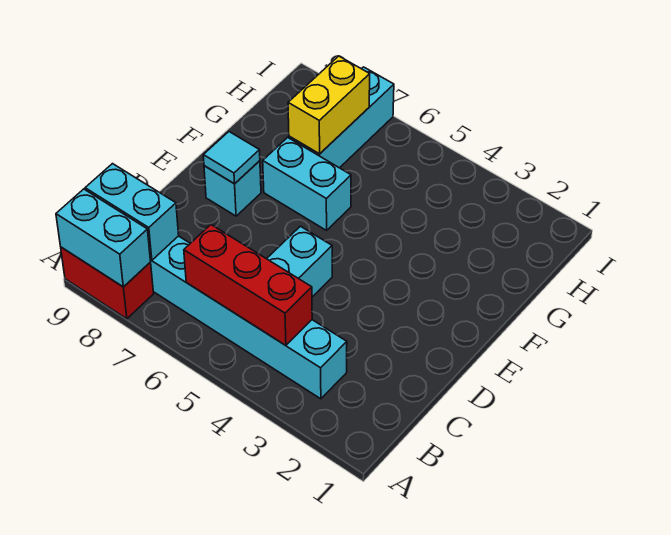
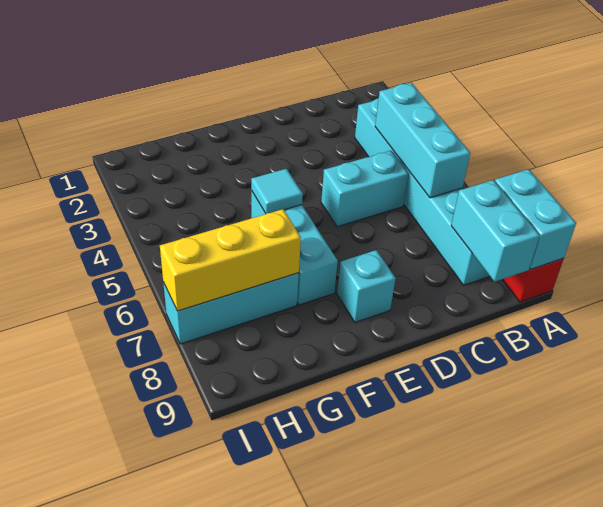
red brick B4:B6 level 2 -> cyan brick B4:B6 level 2
cyan tile E8 level 2 -> cyan tile F5 level 2
cyan brick F6:F7 level 1 -> cyan brick F5:F7 level 1
yellow brick G7:H7 level 2 -> yellow brick G7:I7 level 2

